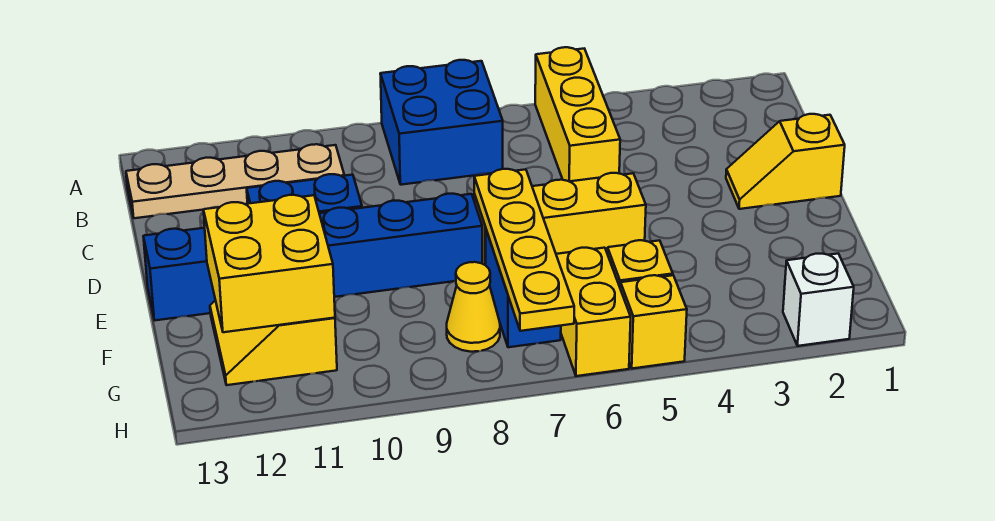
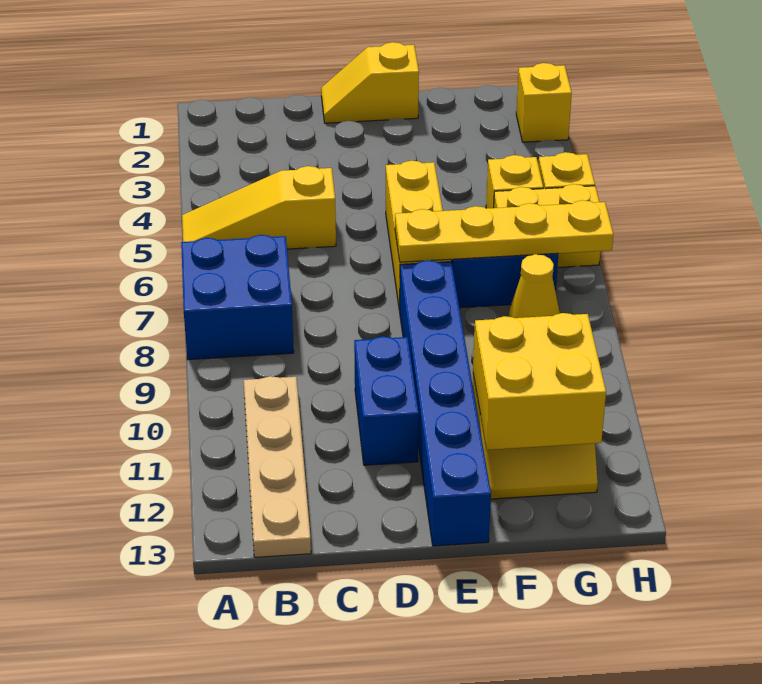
yellow brick A5:C5 level 1 -> yellow slope A5:C5 level 1 top C
yellow slope D1:D2 level 1 top 1 -> yellow slope D1:E1 level 1 top E
white brick H2 level 1 -> yellow brick H2 level 1

